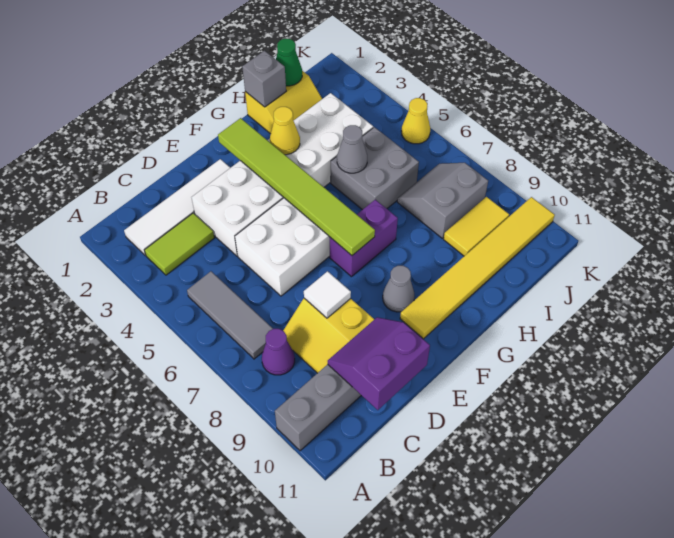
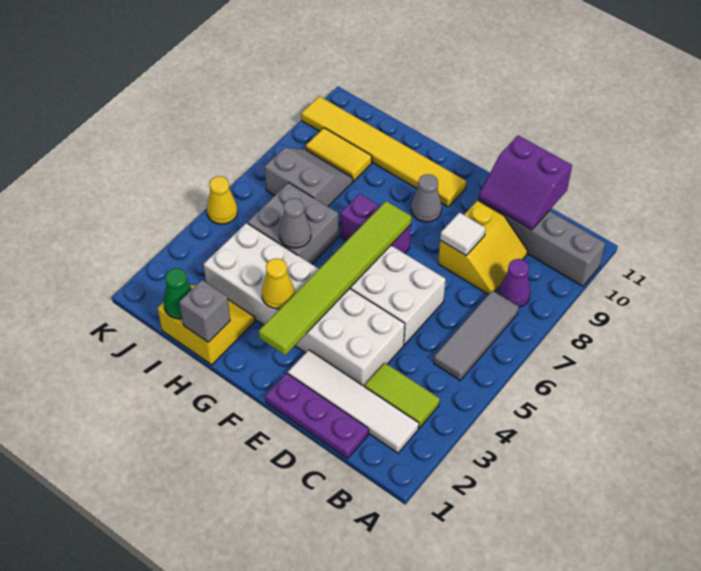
none -> purple plate C1:E1 level 1
grey slope I7:J8 level 1 top 8 -> grey slope I7:J8 level 1 top 7

